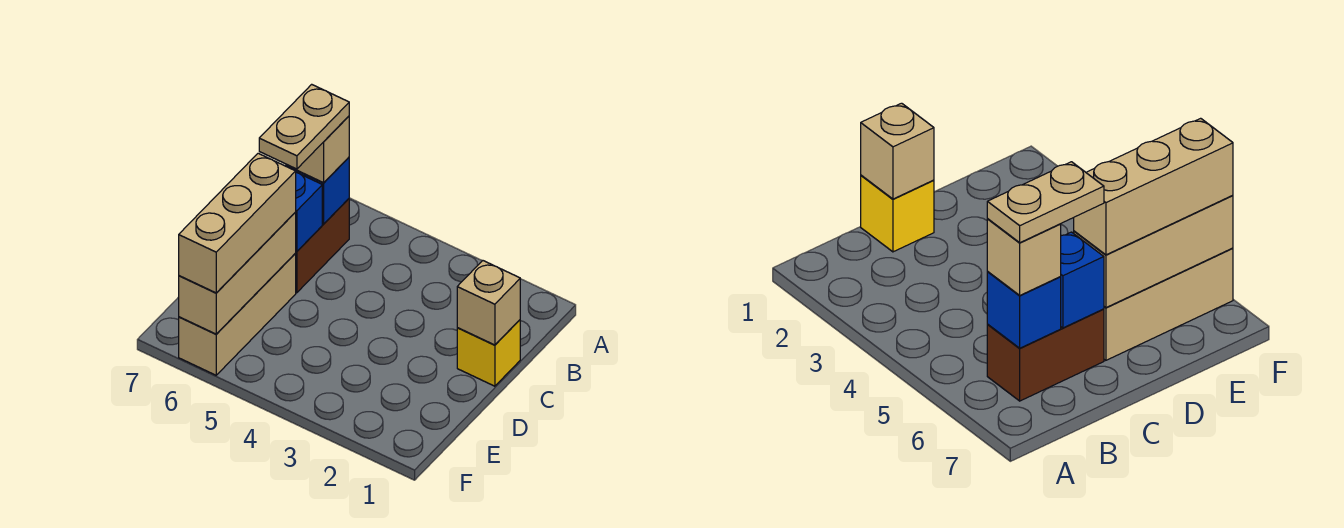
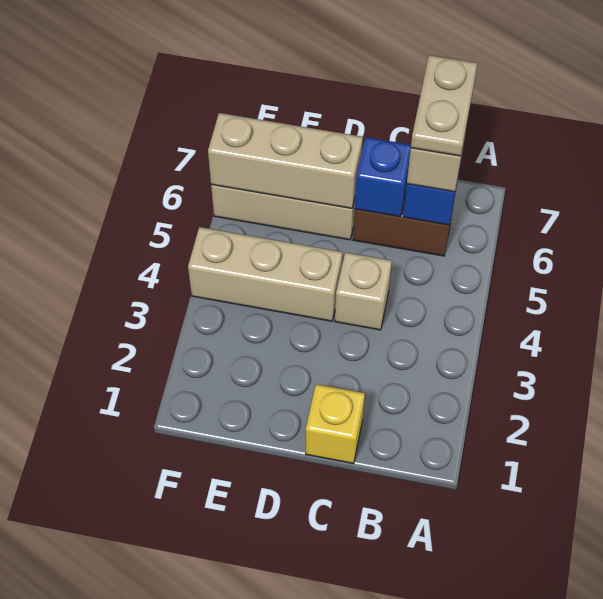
tan plate B6:C6 level 4 -> tan plate B6:B7 level 4
tan brick C1 level 2 -> tan brick C4 level 1
tan brick D6:F6 level 3 -> tan brick D4:F4 level 1

